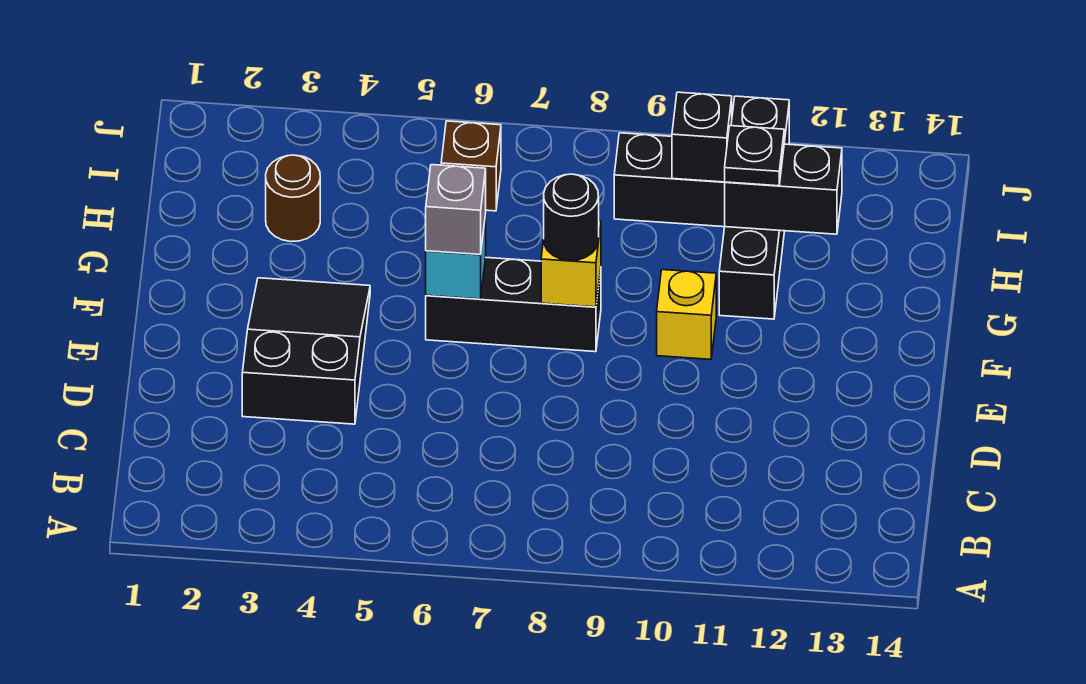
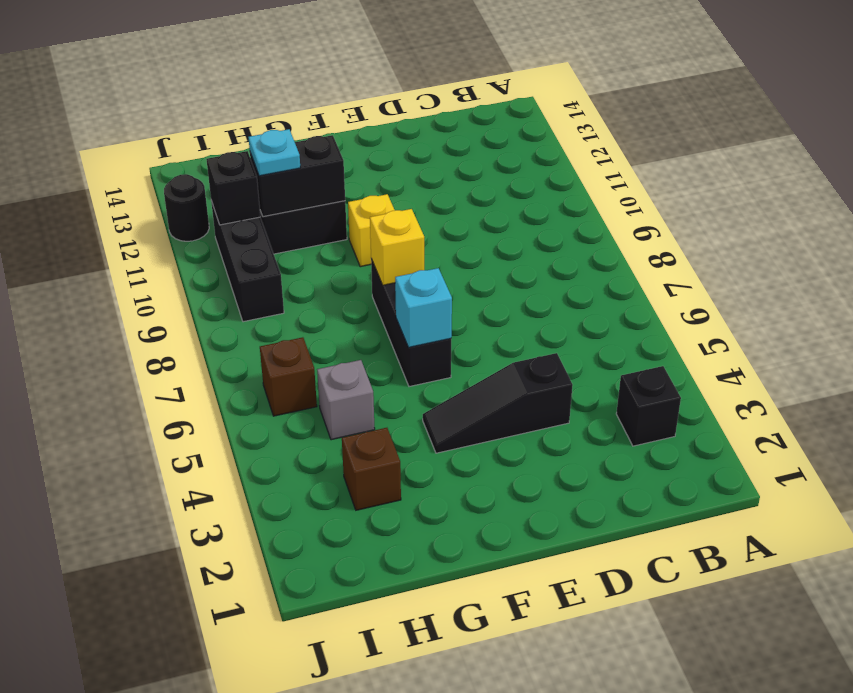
black slope D3:F4 level 1 top D -> black slope D4:F4 level 1 top D
grey brick F6 level 3 -> grey brick H5 level 1
black round brick F8 level 3 -> black round brick J12 level 1
brown round brick H3 level 1 -> brown brick H3 level 1
black brick H11:H12 level 2 -> black brick G11:H11 level 2
black plate H11 level 3 -> cyan plate H11 level 3
black brick I10 level 2 -> black brick B3 level 1

